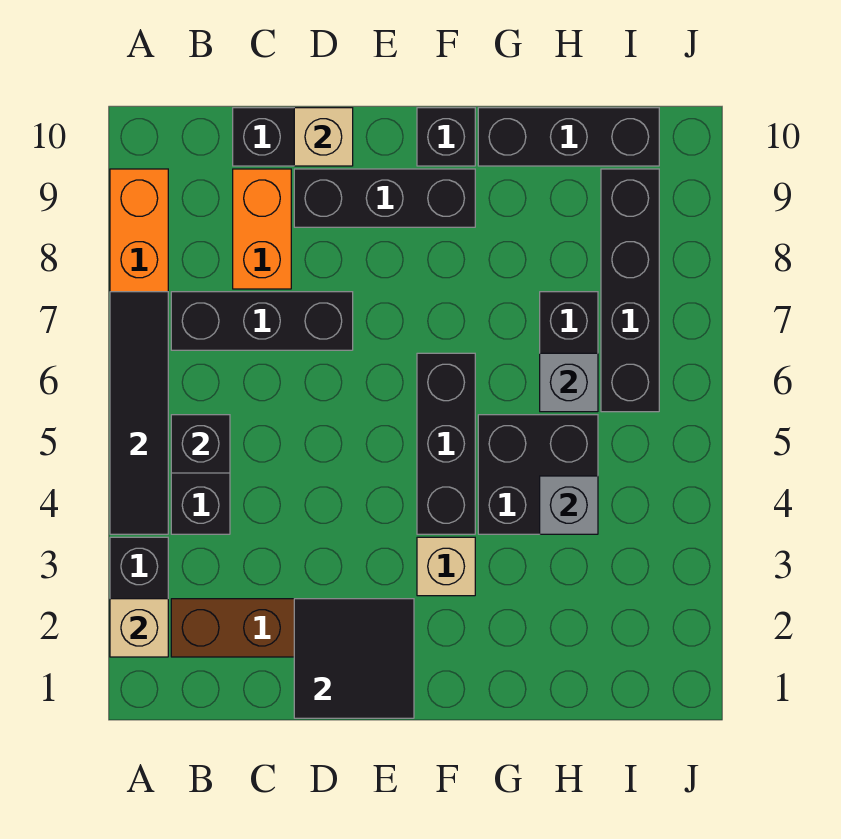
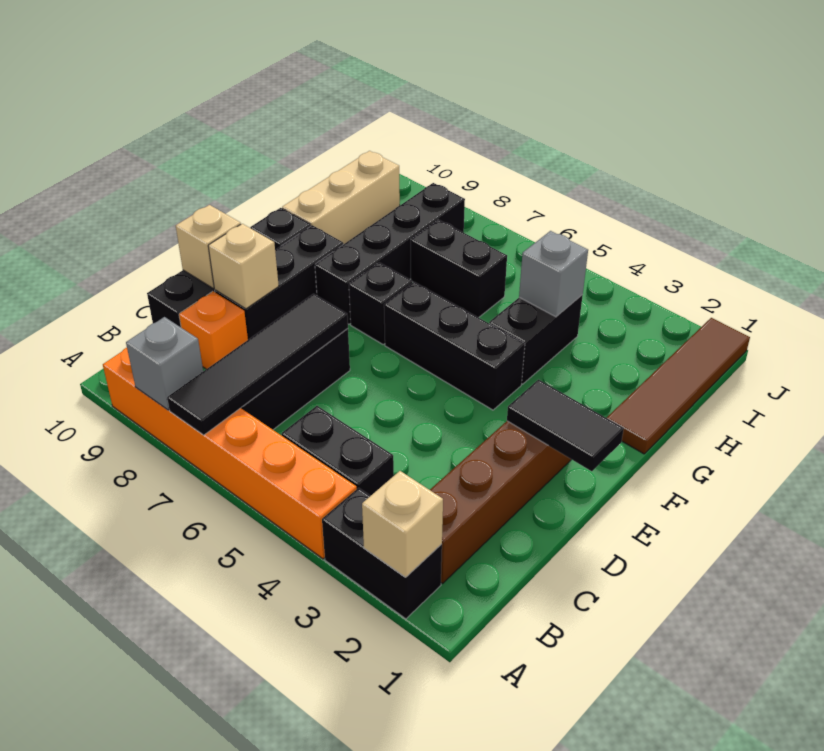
black tile A4:A7 level 2 -> black tile A7:D7 level 2
black brick B5 level 2 -> black brick F7 level 1
orange brick C8:C9 level 1 -> orange brick C9 level 1
black tile D1:E2 level 2 -> black tile E1:E2 level 2
tan brick F3 level 1 -> tan brick D9 level 2
none -> brown tile G1:J1 level 1
black brick G4:H5 level 1 -> black brick G4:H4 level 1
black brick G10:I10 level 1 -> tan brick G10:I10 level 1
grey brick H6 level 2 -> grey brick A8 level 2
black brick I6:I9 level 1 -> black brick F8:I8 level 1

